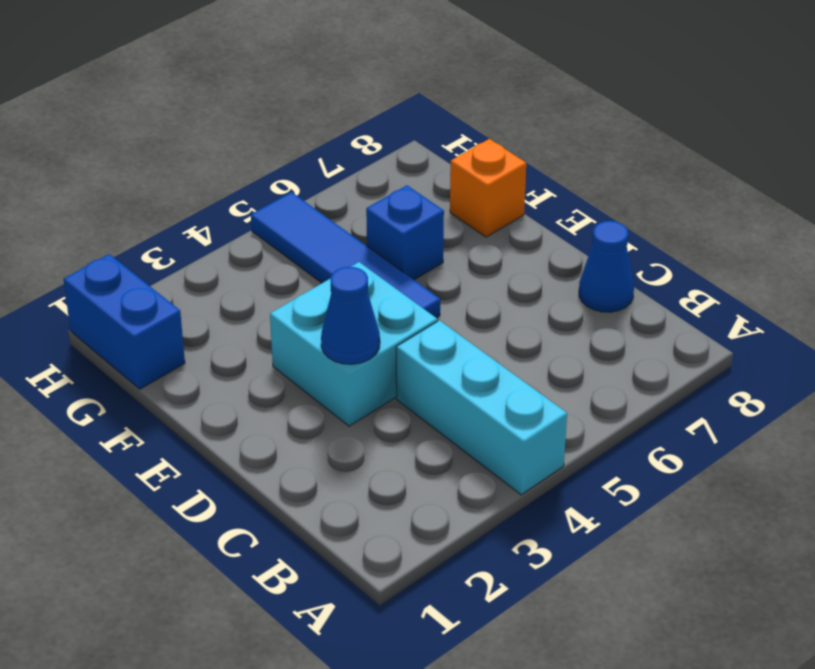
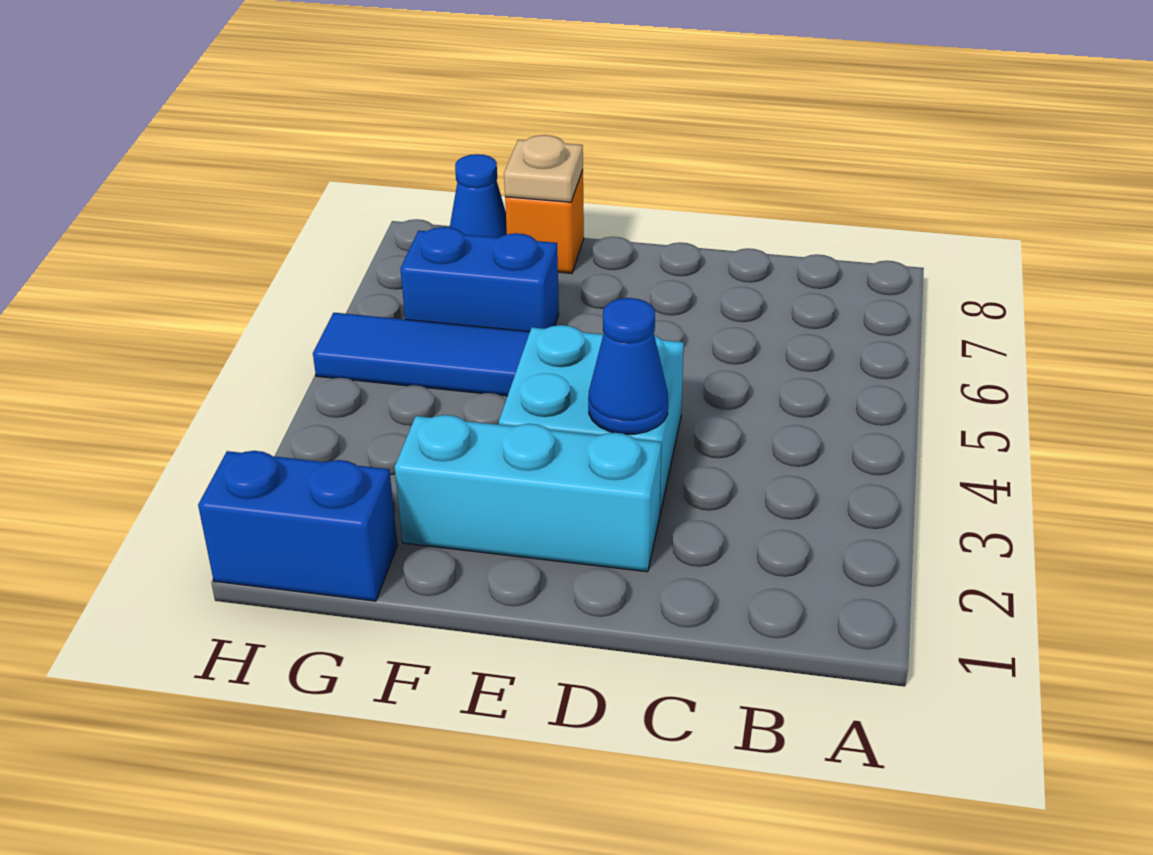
cyan brick A4:C4 level 1 -> cyan brick D2:F2 level 1
blue cone C8 level 1 -> blue cone G8 level 1
blue brick F6 level 1 -> blue brick F6:G6 level 1
none -> tan plate F8 level 2

